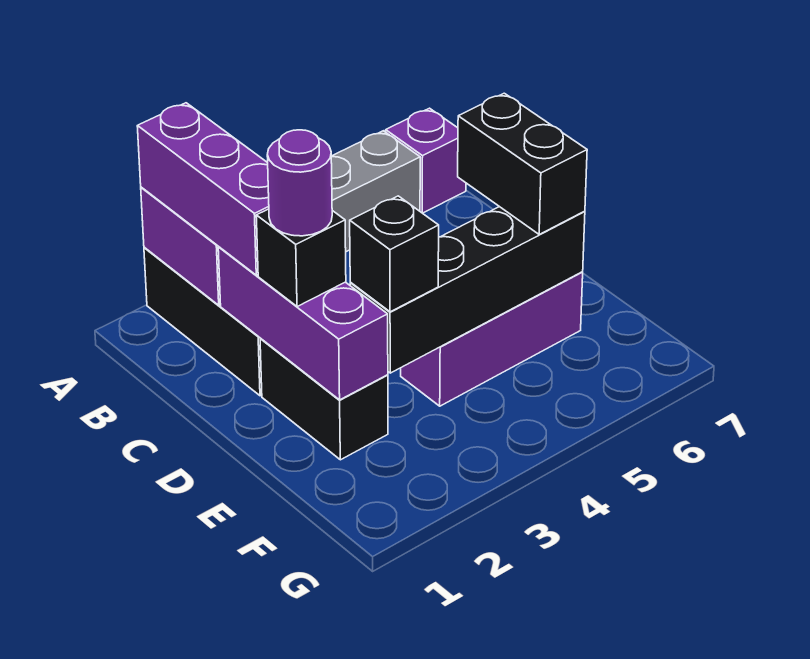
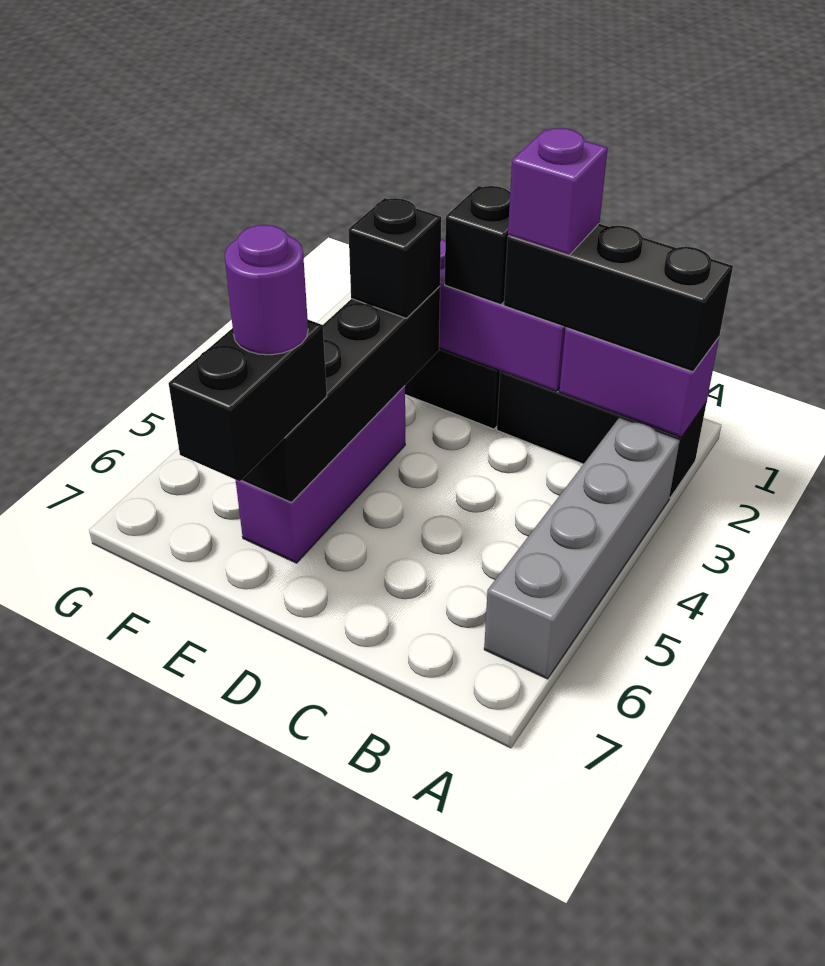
purple brick A2:C2 level 3 -> black brick A2:C2 level 3
purple brick A7 level 1 -> purple brick C2 level 4
purple round brick D2 level 4 -> purple round brick E6 level 4
black brick D6:E6 level 3 -> black brick E6:E7 level 3

